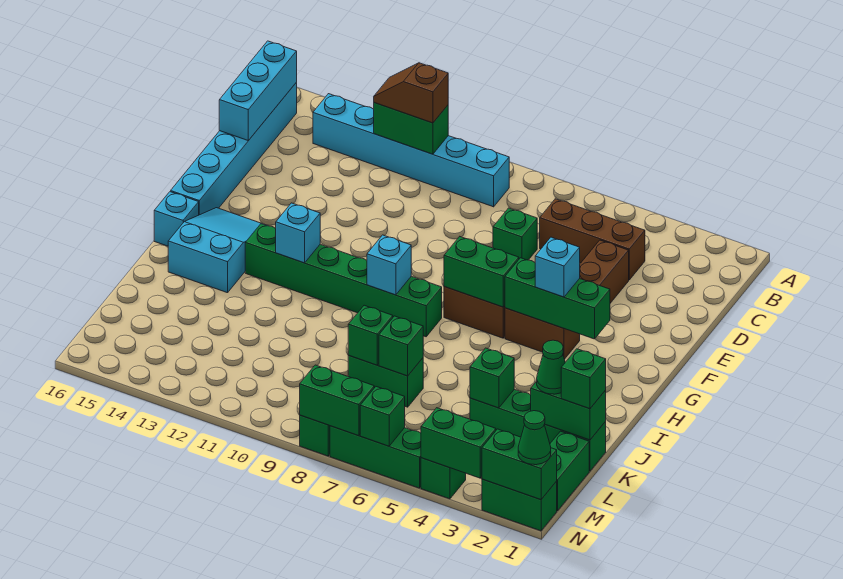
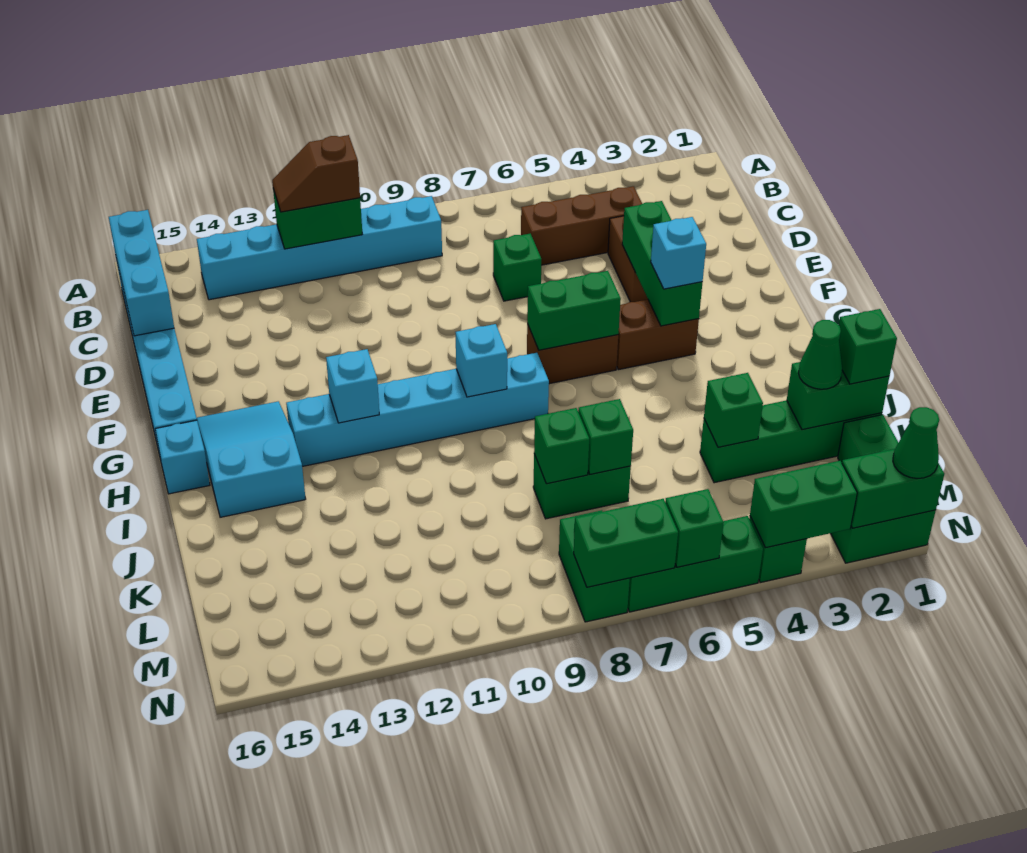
green brick G3:G5 level 2 -> green brick E4:G4 level 2
green brick H8:H13 level 1 -> cyan brick H8:H13 level 1

